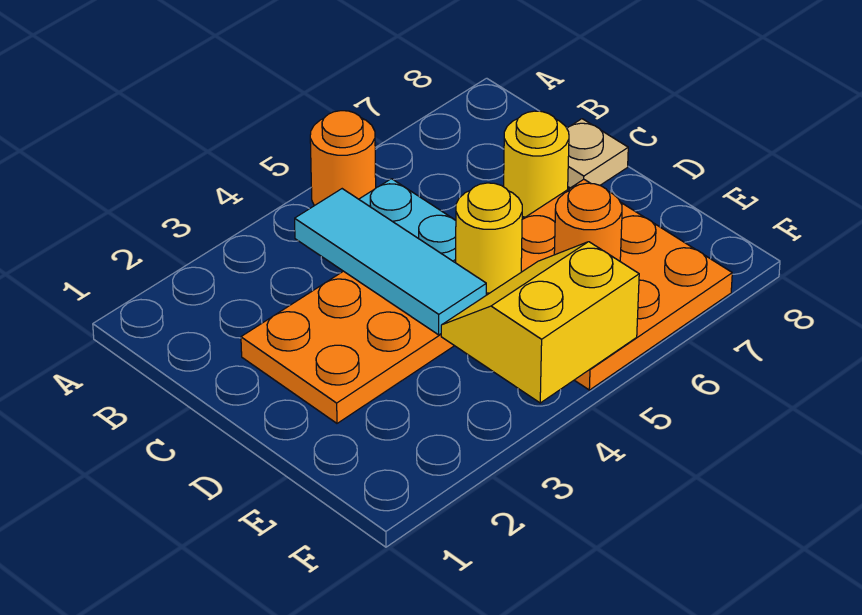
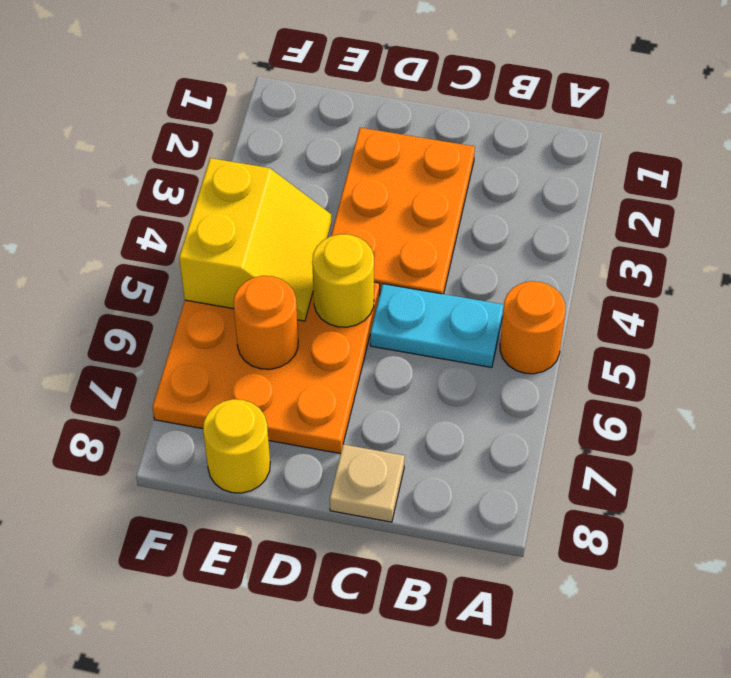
cyan tile B4:D4 level 2 -> none
yellow round brick C7 level 1 -> yellow round brick E8 level 1

